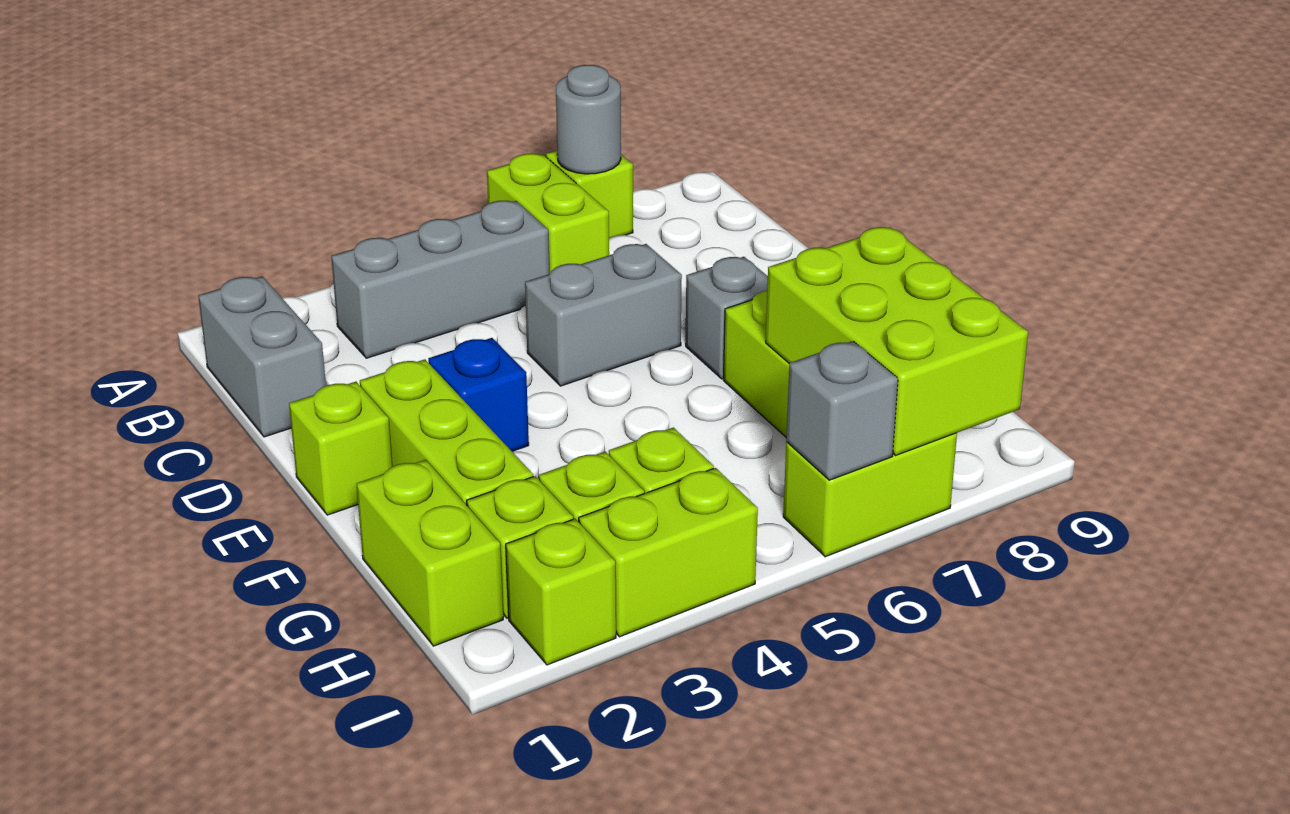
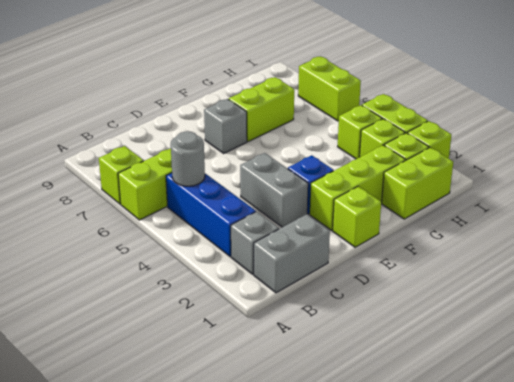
grey round brick A7 level 2 -> grey round brick B5 level 2
grey brick B3:B5 level 1 -> blue brick B3:B5 level 1
grey brick D5:D6 level 1 -> grey brick D3:D4 level 1
lime brick G7:I8 level 2 -> none
grey brick I6 level 2 -> grey brick B2 level 1

